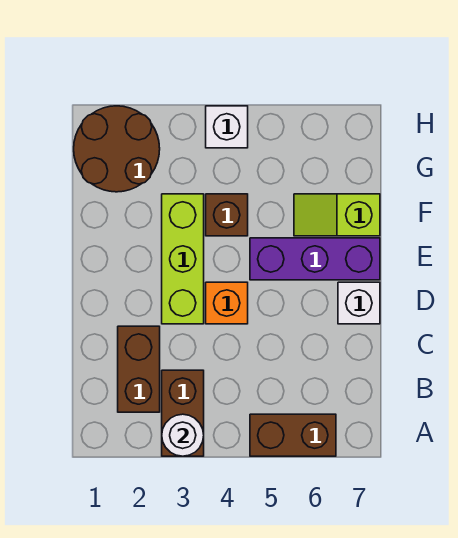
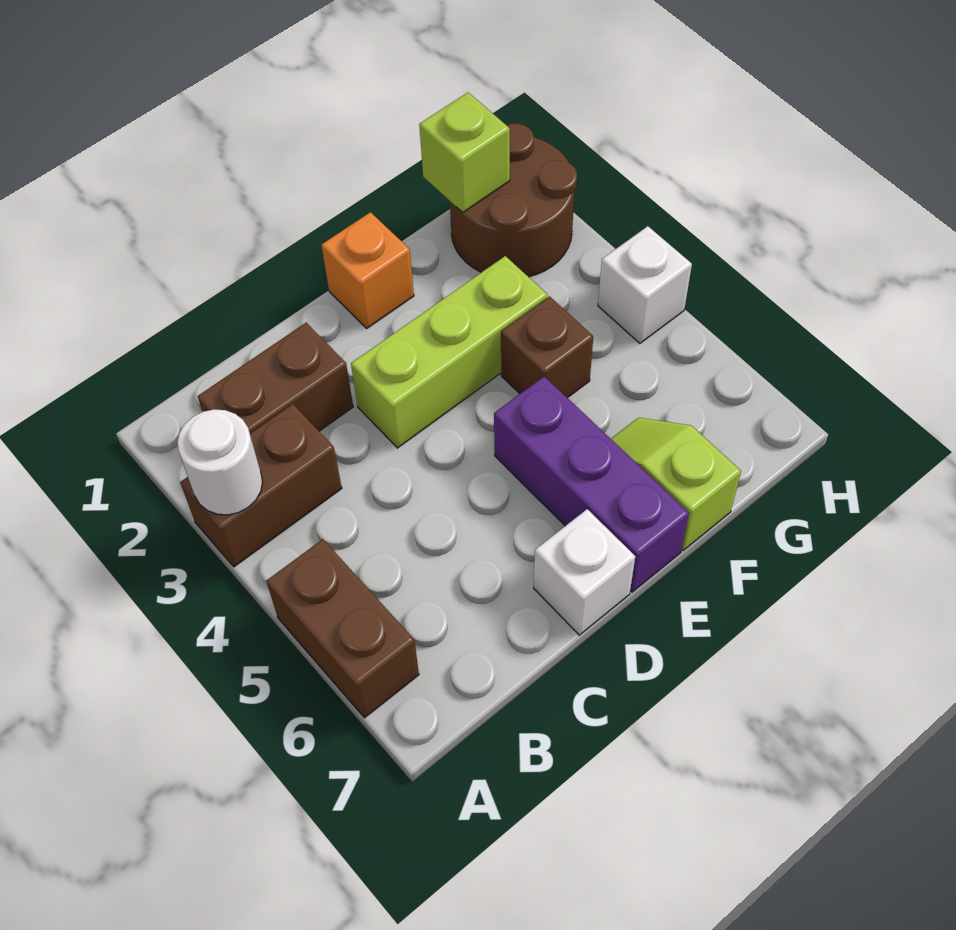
orange brick D4 level 1 -> orange brick E1 level 1
none -> lime brick G1 level 2

